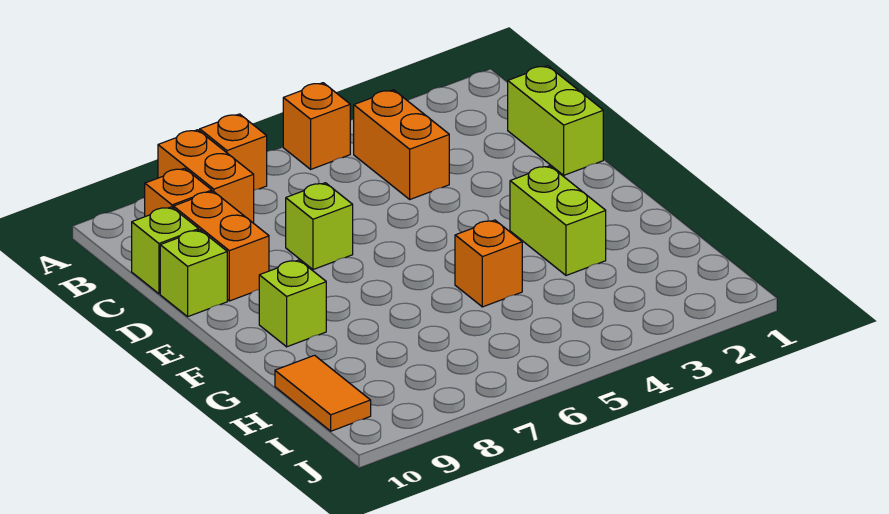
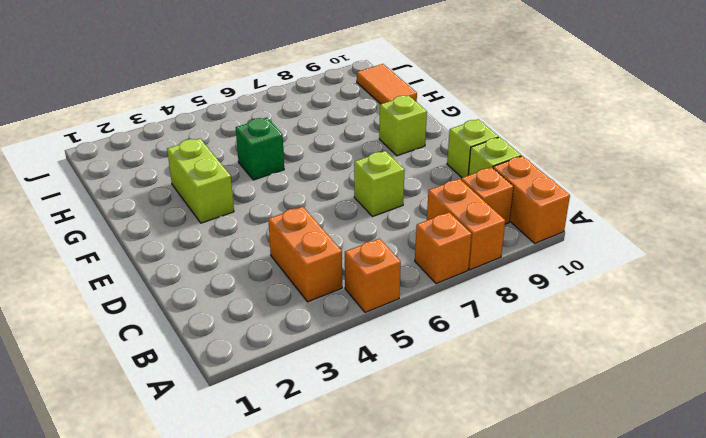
lime brick C1:D1 level 1 -> none
orange brick C9:D9 level 1 -> orange brick A10:B10 level 1
orange brick G5 level 1 -> green brick G5 level 1

